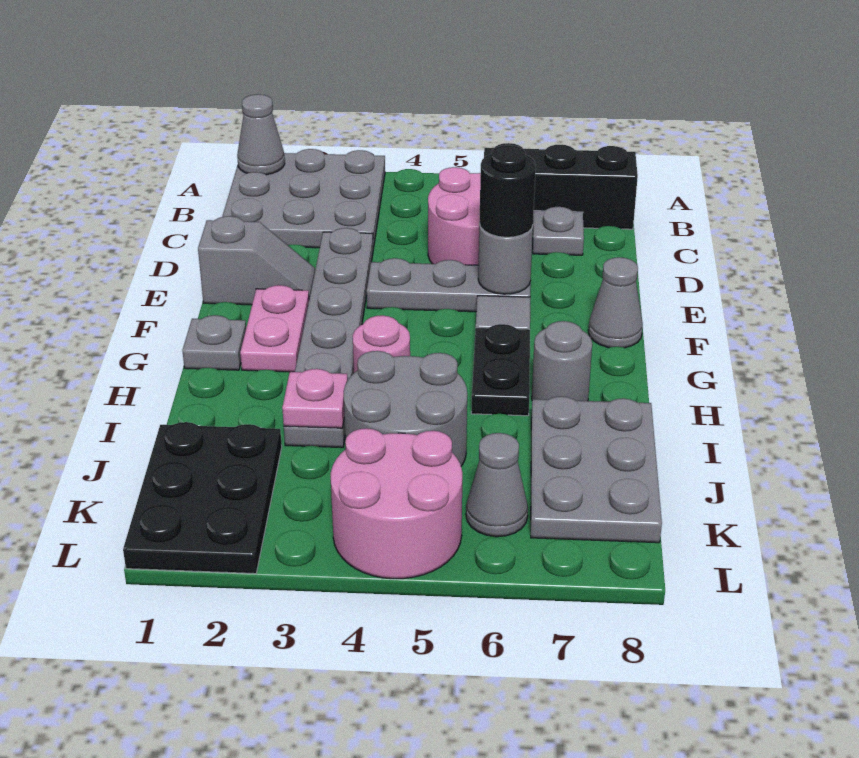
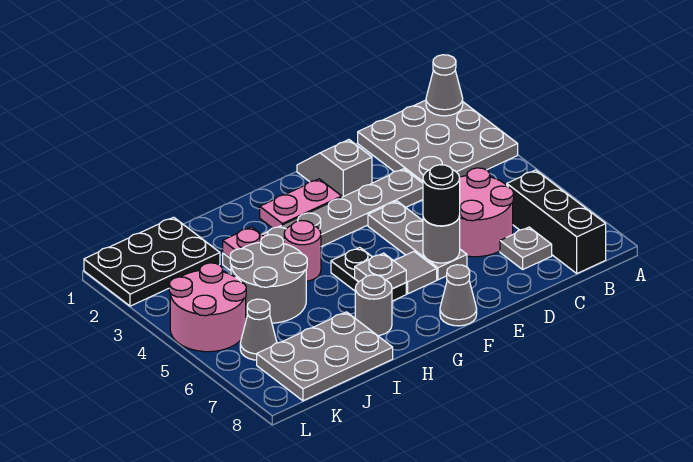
grey slope E1:E2 level 1 top 1 -> grey slope E1:E2 level 1 top 2
grey plate G1 level 1 -> grey plate G6 level 2
black plate G6:H6 level 1 -> black plate G5:G6 level 1

